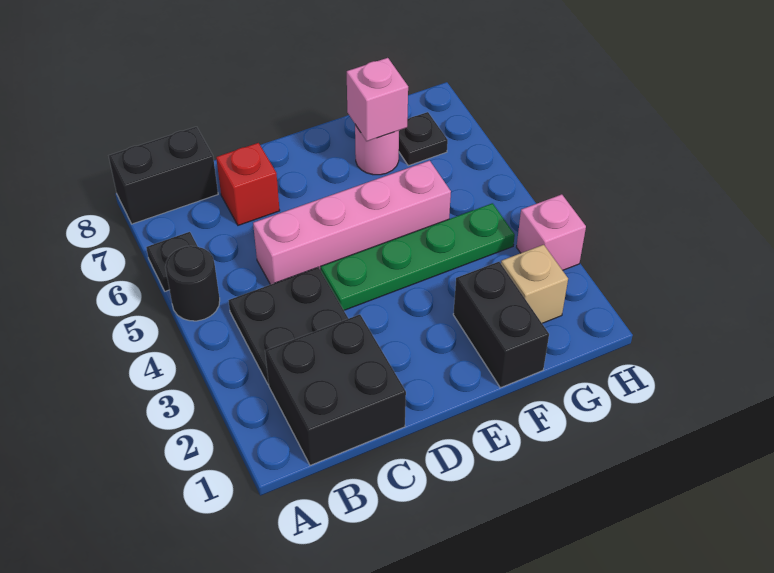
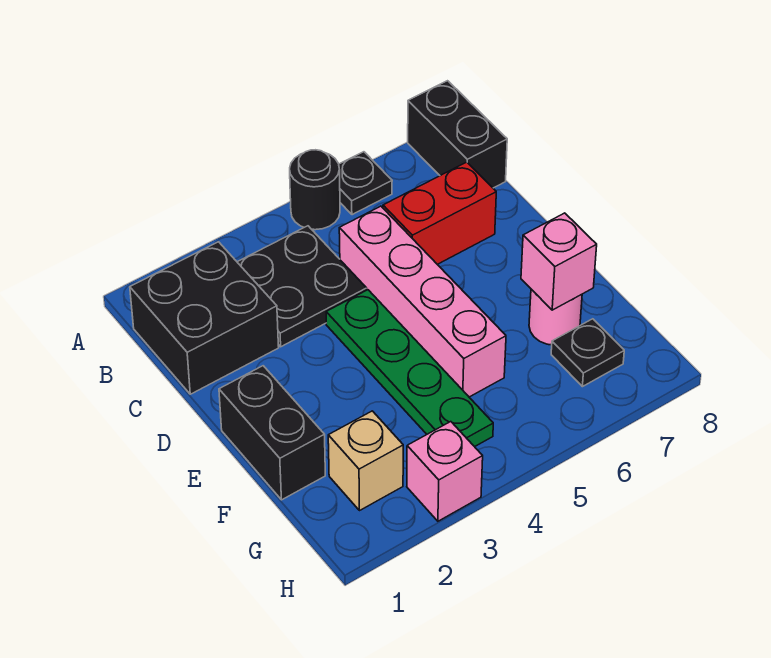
red brick C7 level 1 -> red brick C6:C7 level 1
black brick F1:F2 level 1 -> black brick E1:F1 level 1

